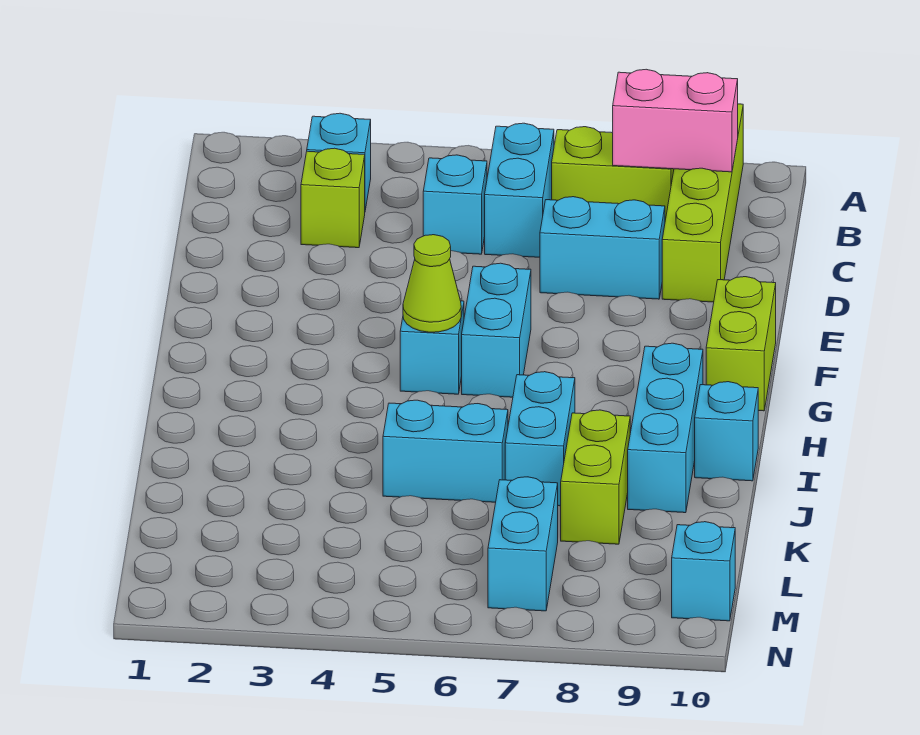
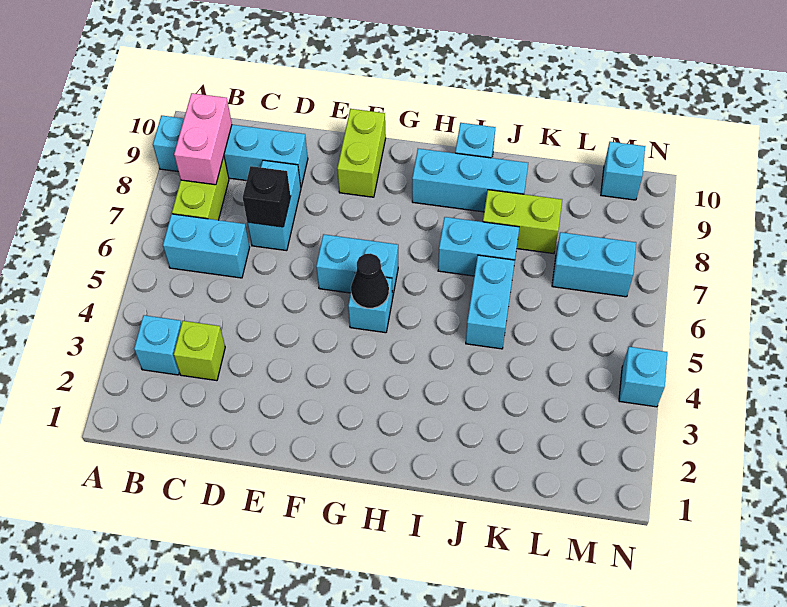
lime brick A9:D9 level 1 -> cyan brick A9:D9 level 1
cyan brick C5 level 1 -> cyan brick N4 level 1
none -> black brick D7 level 2
lime brick F10:G10 level 1 -> lime brick F9:F10 level 1
lime cone G5 level 2 -> black cone G5 level 2

